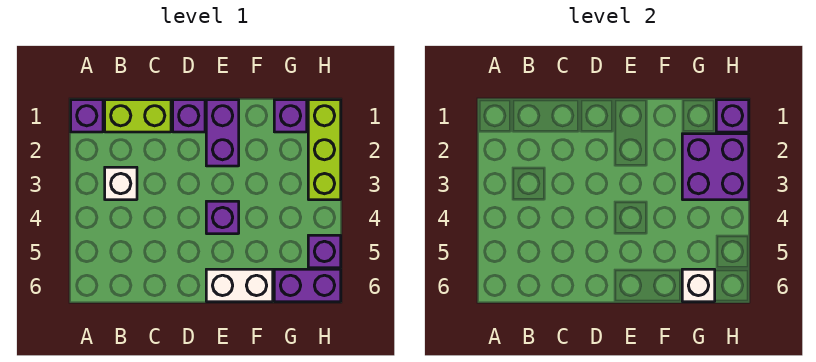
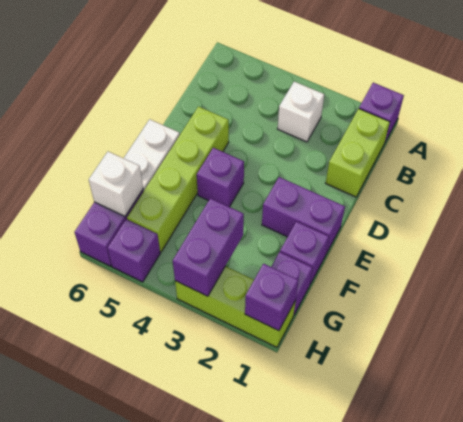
purple brick D1 level 1 -> purple brick F1 level 1
none -> lime brick D5:G5 level 1
purple brick G2:H3 level 2 -> purple brick G3:H3 level 2

